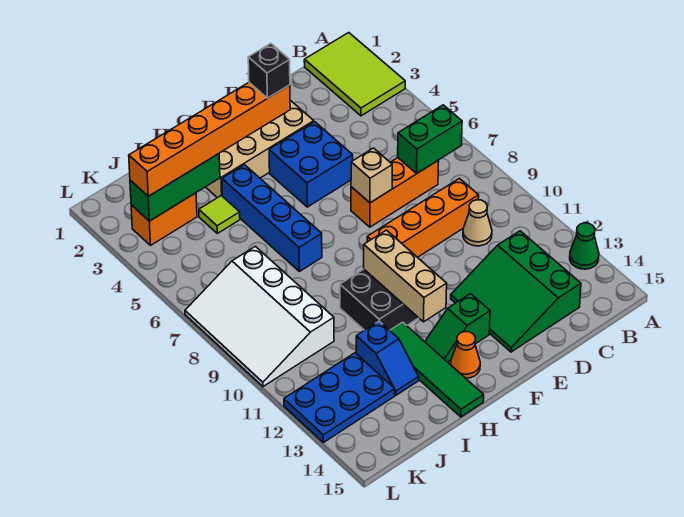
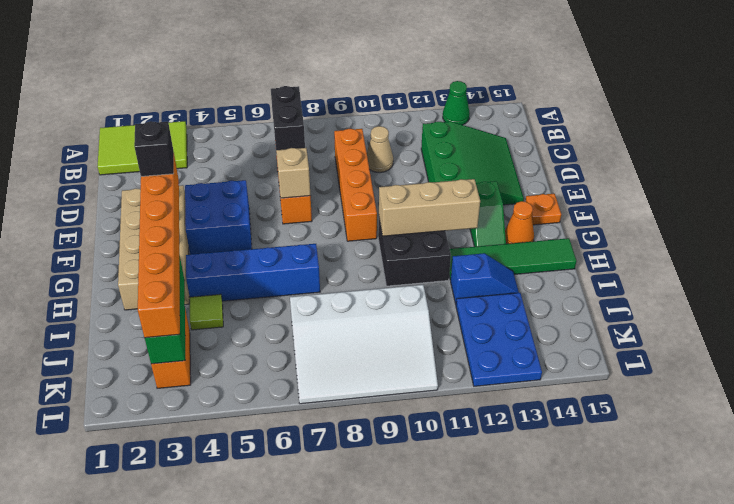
green brick B7:C7 level 2 -> black brick B7:C7 level 2
green slope C12:E14 level 1 top C -> green slope C12:E14 level 1 top 12
none -> orange plate F15 level 1

